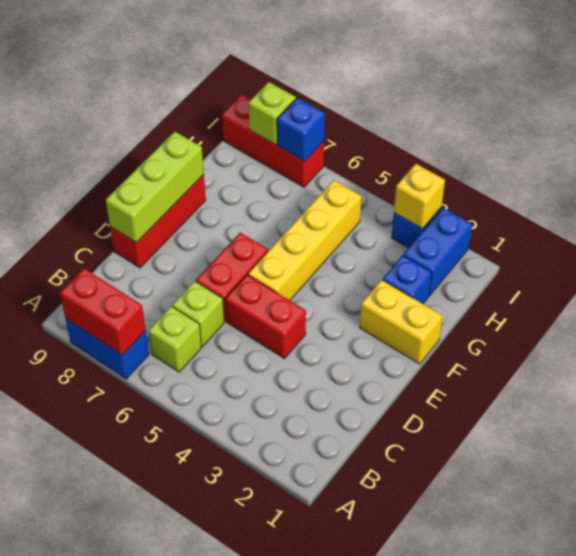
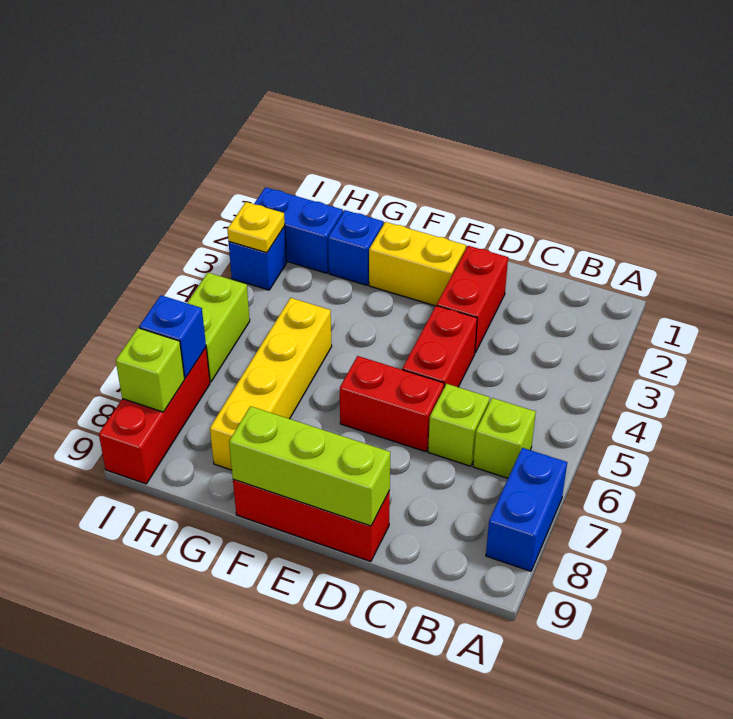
red brick A7:A8 level 2 -> red brick D2:D3 level 1
yellow brick E5:H5 level 1 -> yellow brick G5:G8 level 1
yellow brick F1:F2 level 1 -> yellow brick E2:F2 level 1
yellow brick I3 level 2 -> yellow plate I3 level 2
none -> lime brick I5:I6 level 1

